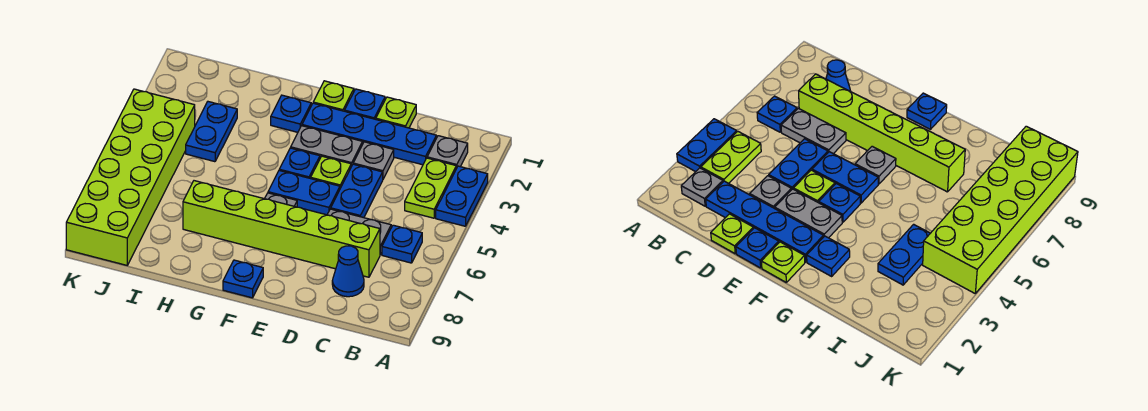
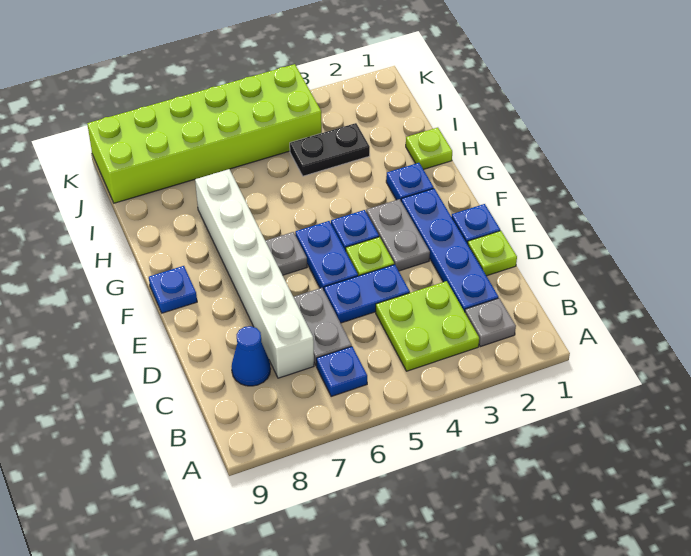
blue plate A3:A4 level 1 -> none
lime plate B3:B4 level 1 -> lime plate B3:C4 level 1
lime brick C7:H7 level 1 -> white brick C7:H7 level 1
grey plate D3 level 1 -> none
lime plate F1 level 1 -> lime plate H1 level 1
blue plate I3:I4 level 1 -> black plate I3:I4 level 1

